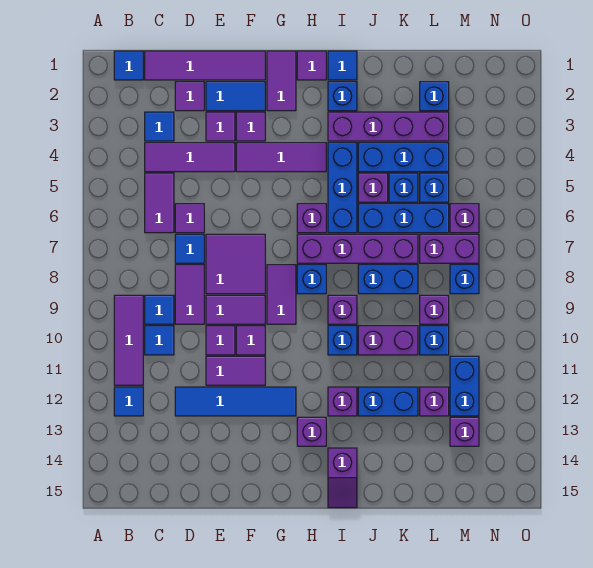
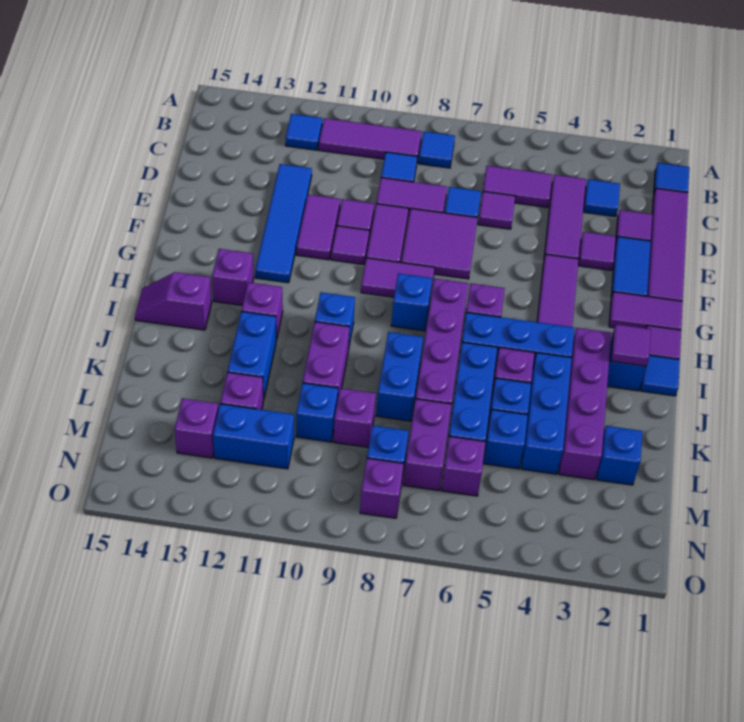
blue tile C10 level 1 -> blue tile B8 level 1
purple tile F3 level 1 -> purple tile I2 level 2
purple brick I9 level 1 -> purple brick N8 level 1

